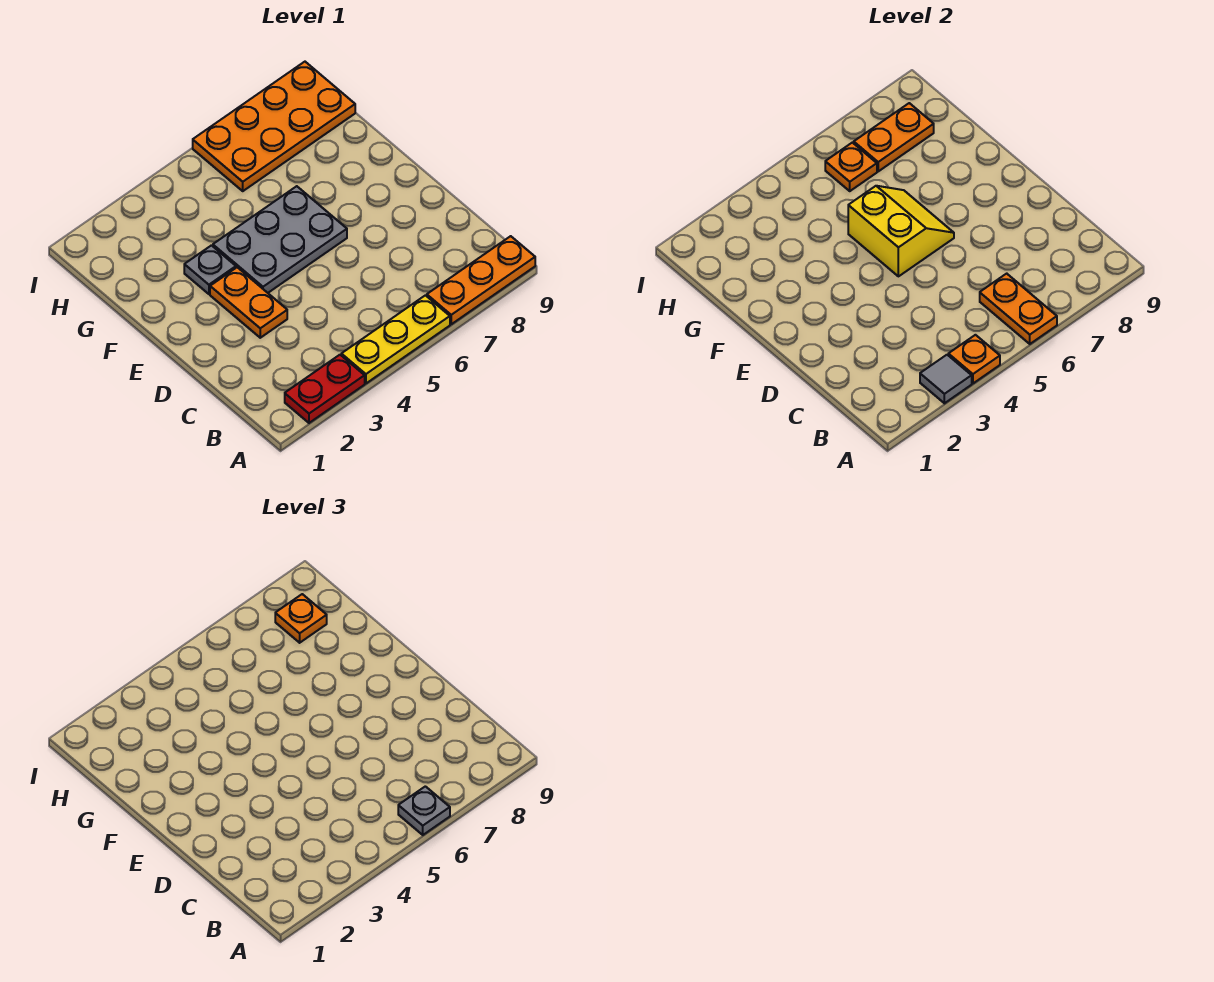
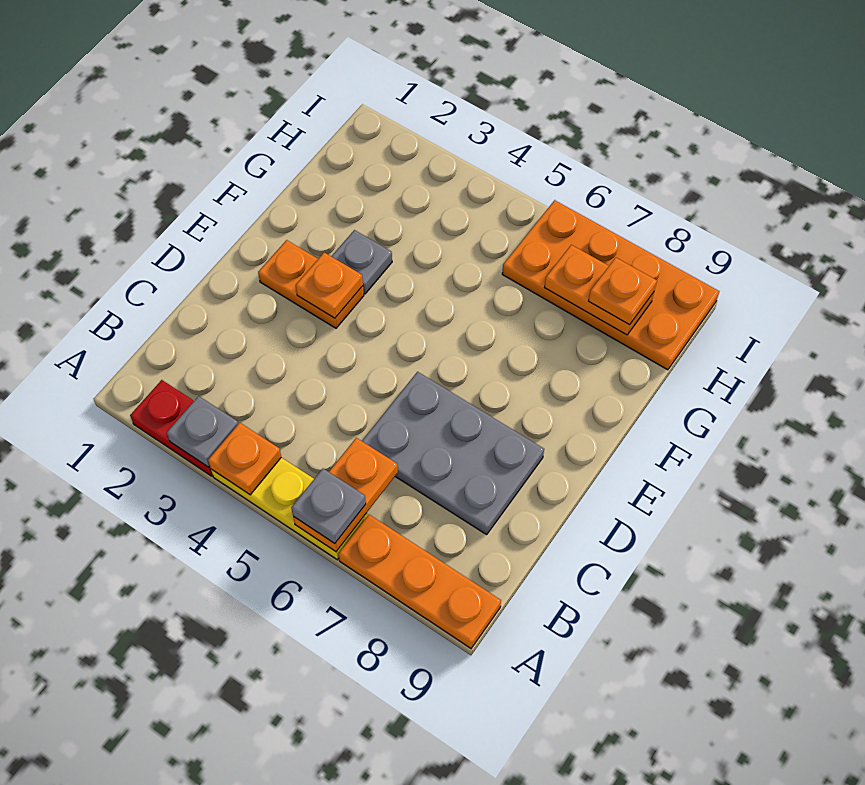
grey tile A3 level 2 -> grey plate A3 level 2
orange plate D3:E3 level 1 -> orange plate E2:E3 level 1
grey plate E4:F6 level 1 -> grey plate C6:D8 level 1
yellow slope E5:F6 level 2 top 5 -> none
orange plate H6 level 2 -> orange plate E3 level 2

